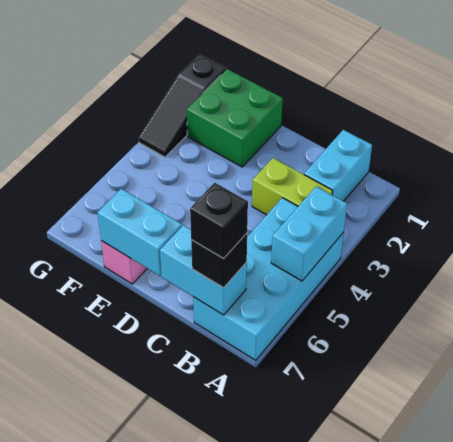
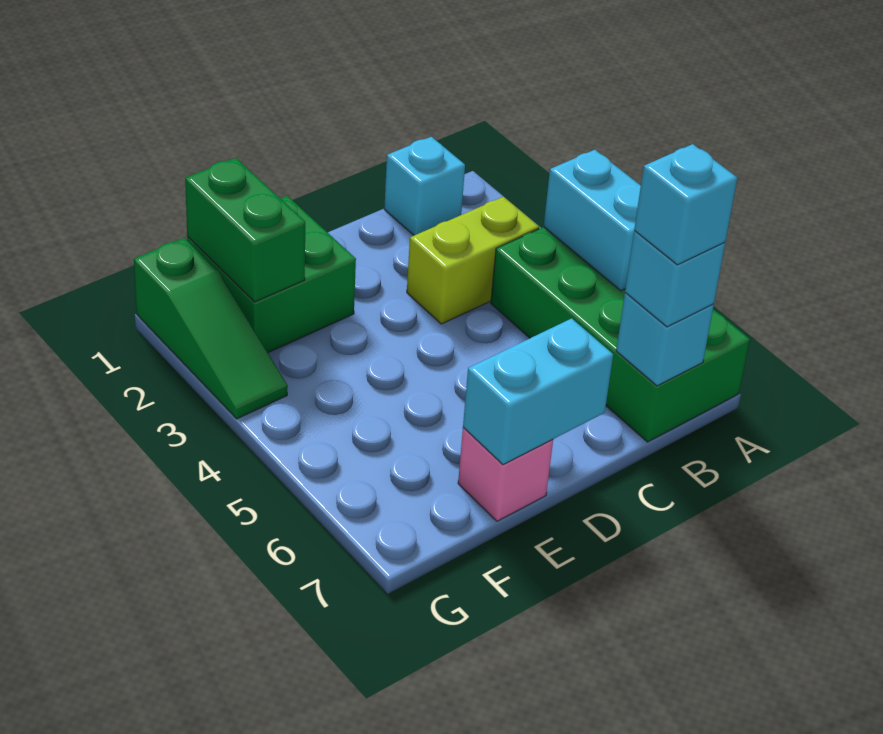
cyan brick A4:B7 level 1 -> green brick A4:B7 level 1
cyan brick B1:B2 level 1 -> cyan brick B1 level 1
cyan brick B7:C7 level 2 -> cyan brick B7 level 2
black brick B7 level 3 -> cyan brick B7 level 3
black brick B7 level 4 -> cyan brick B7 level 4
none -> green brick F1:F2 level 2
black slope G1:G3 level 1 top 1 -> green slope G1:G3 level 1 top 1

